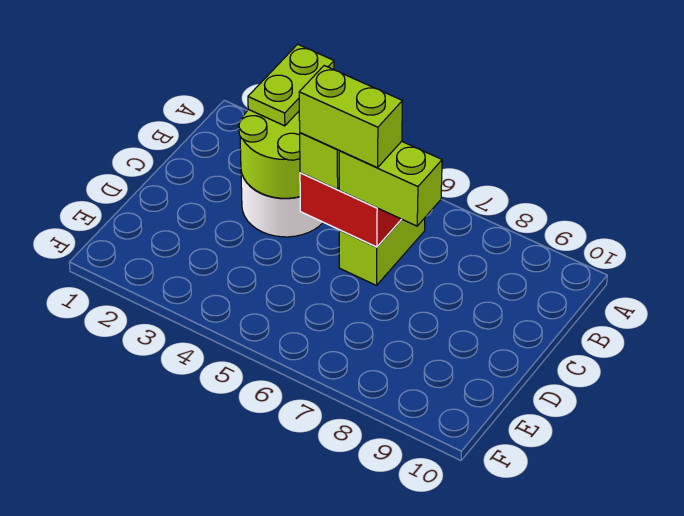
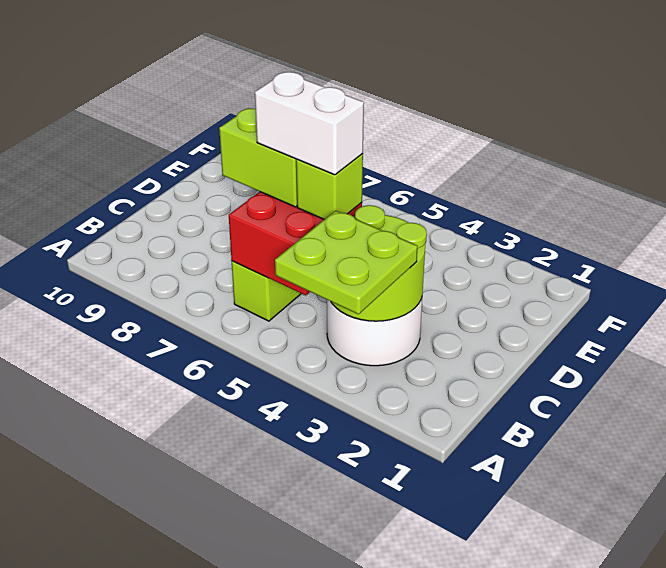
lime plate A3:B3 level 3 -> lime plate A3:B4 level 3
lime brick C5:C6 level 4 -> white brick C5:C6 level 4

